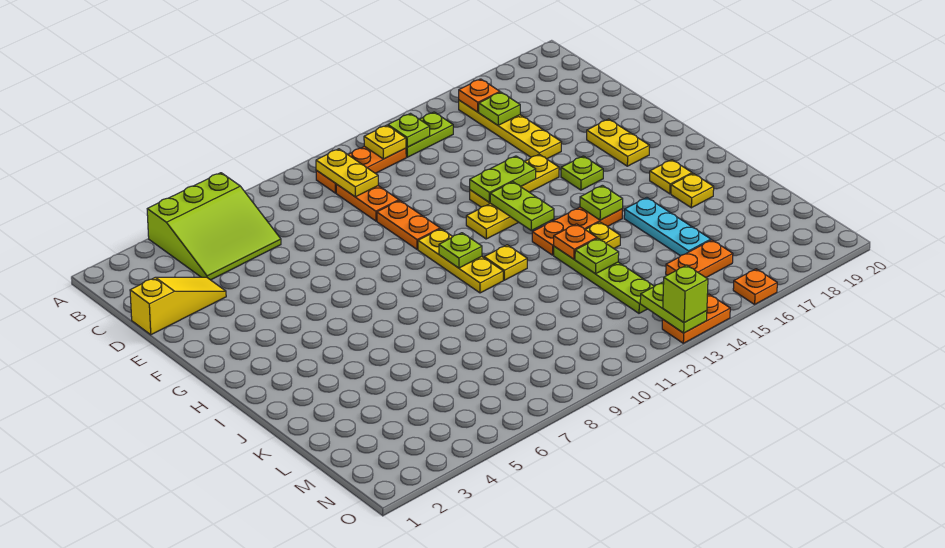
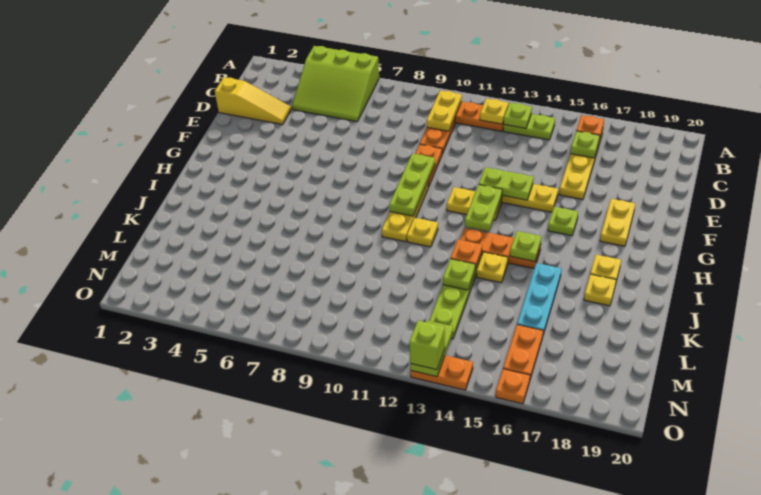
lime plate H10 level 2 -> lime plate F10:H10 level 2
orange plate M15:M16 level 1 -> orange plate M16:N16 level 1

